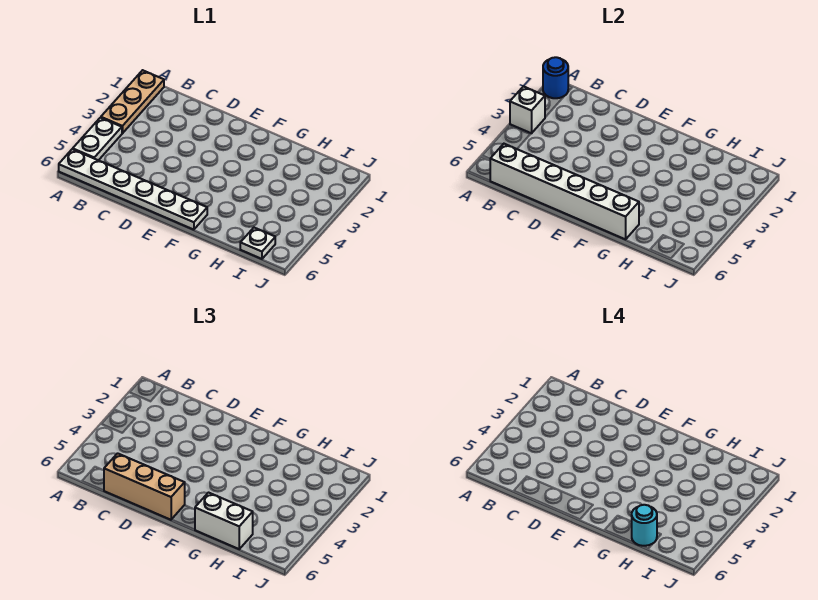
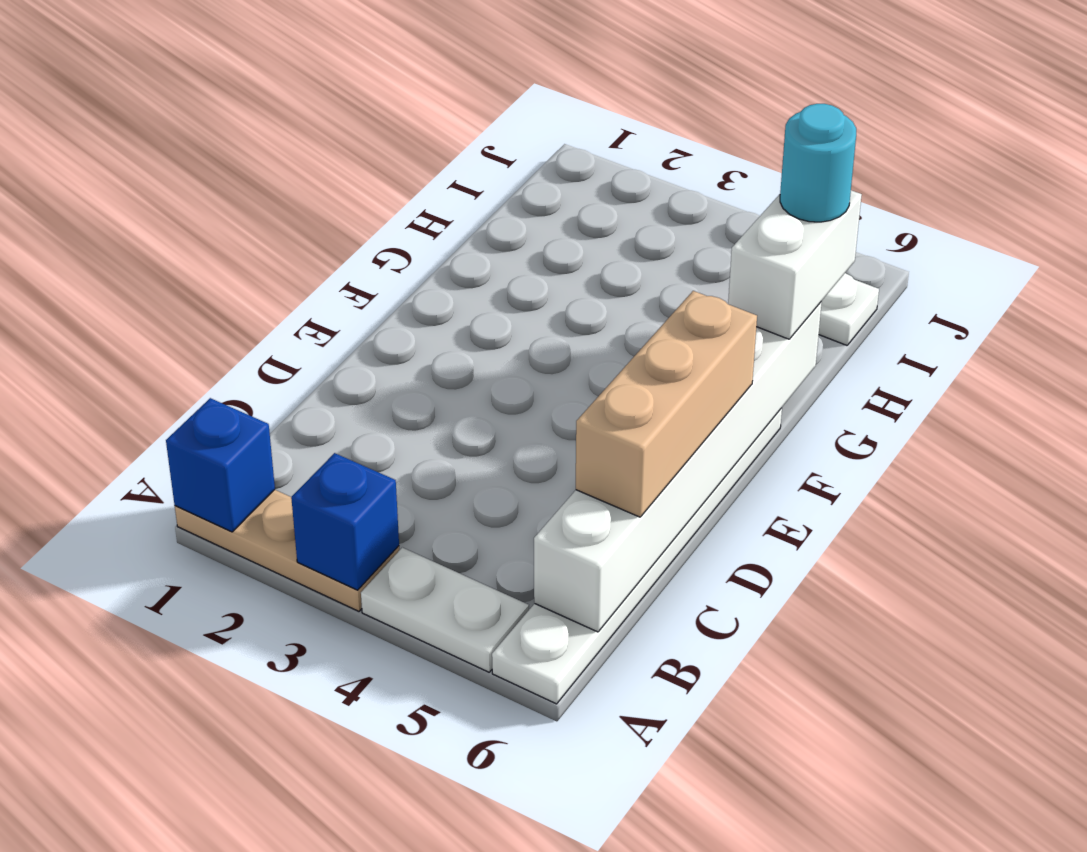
blue round brick A1 level 2 -> blue brick A1 level 2
white brick A3 level 2 -> blue brick A3 level 2

